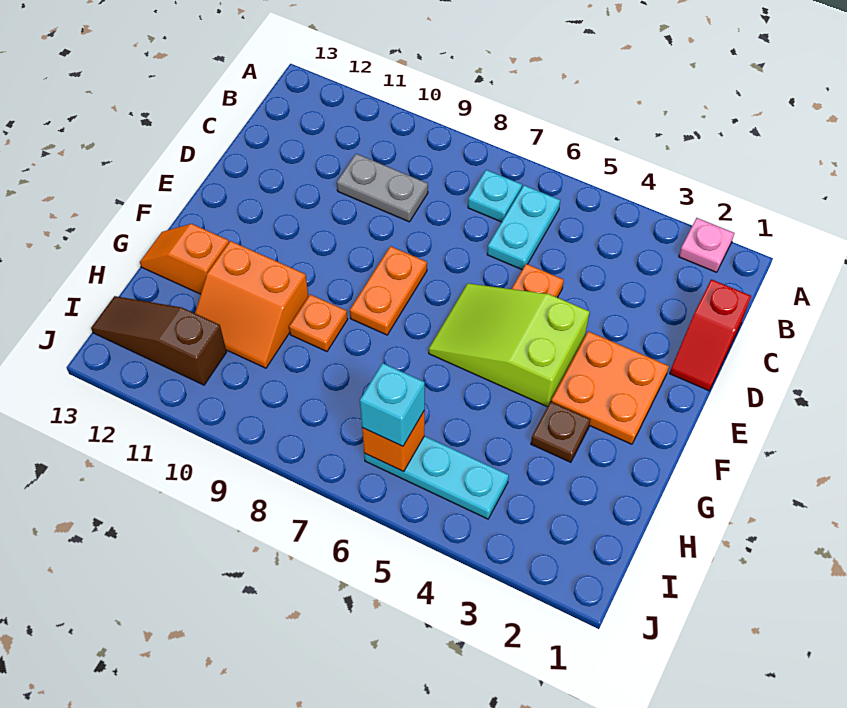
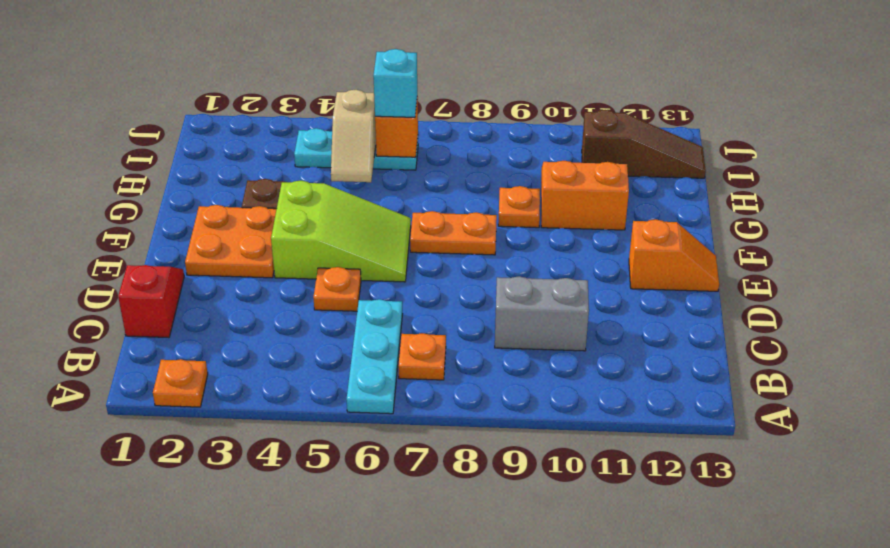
pink plate A2 level 1 -> orange plate A2 level 1
cyan plate B6:C6 level 1 -> cyan plate A6:C6 level 1
cyan plate B7 level 1 -> orange plate B7 level 1
grey plate C9:C10 level 1 -> grey brick C9:C10 level 1
orange plate E8:F8 level 1 -> orange plate F7:F8 level 1
orange slope G12:G13 level 1 top 12 -> orange slope E12:E13 level 1 top 12
none -> tan slope H5:I5 level 2 top I

